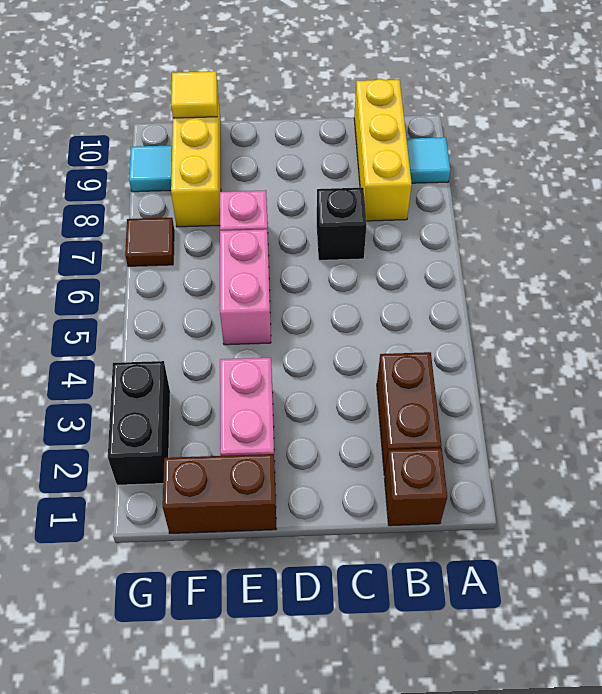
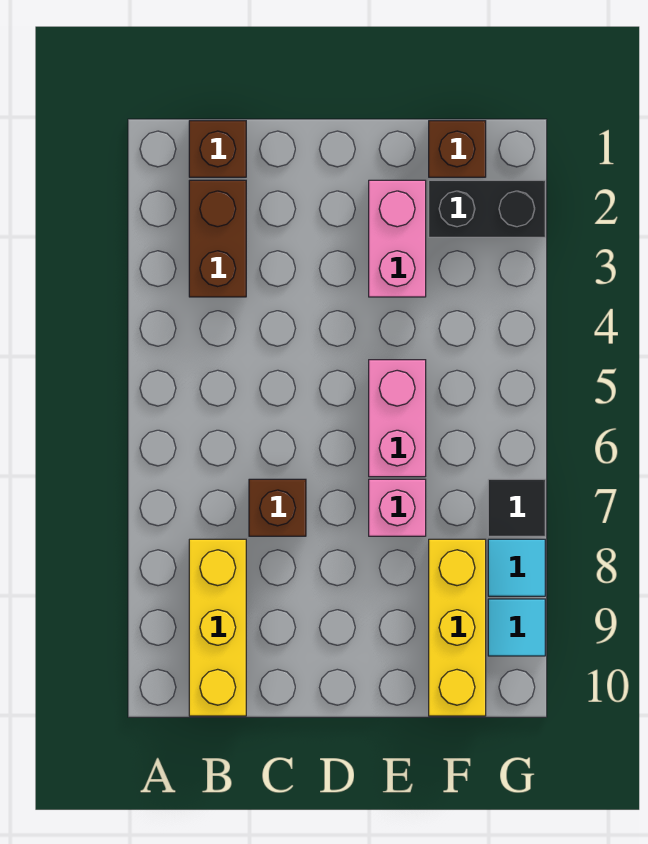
cyan tile A9 level 1 -> cyan tile G8 level 1
black brick C7 level 1 -> brown brick C7 level 1
brown brick E1:F1 level 1 -> brown brick F1 level 1
yellow tile F10 level 2 -> none
black brick G2:G3 level 1 -> black brick F2:G2 level 1
brown tile G7 level 1 -> black tile G7 level 1

